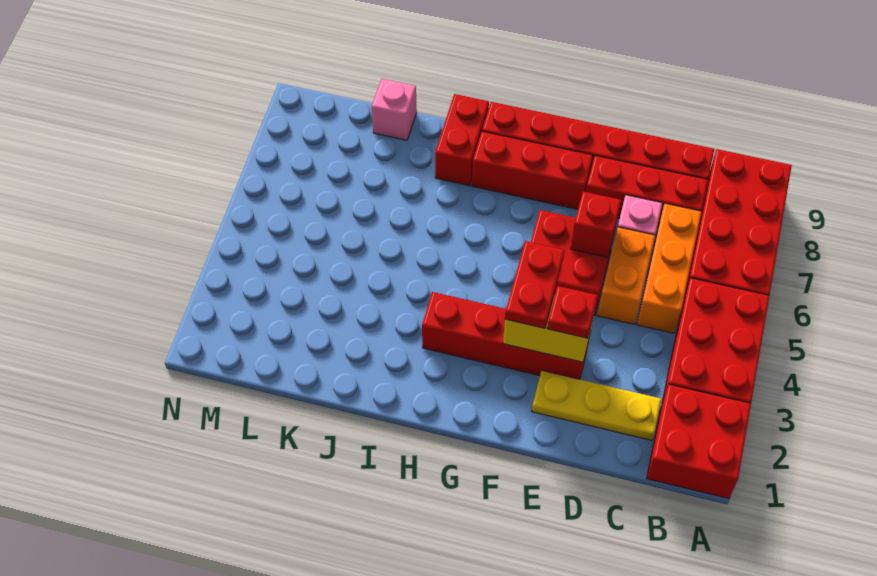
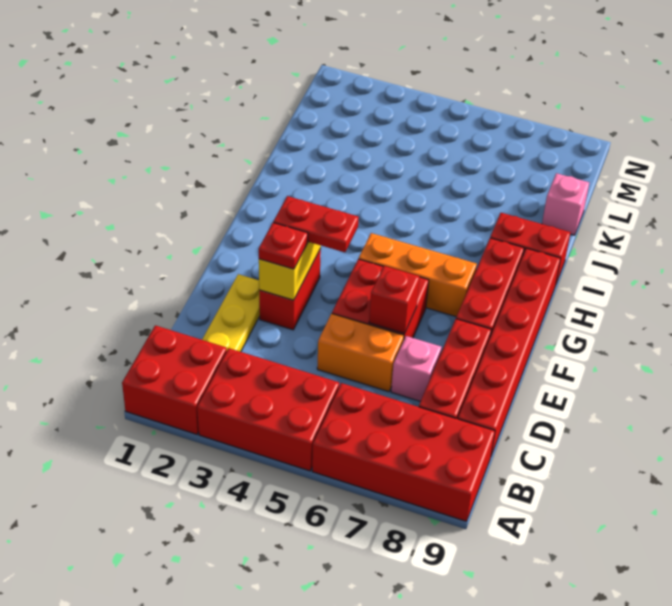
orange brick C5:C7 level 1 -> orange brick G5:G7 level 1
red brick E3:H3 level 1 -> red brick E3:F3 level 1

